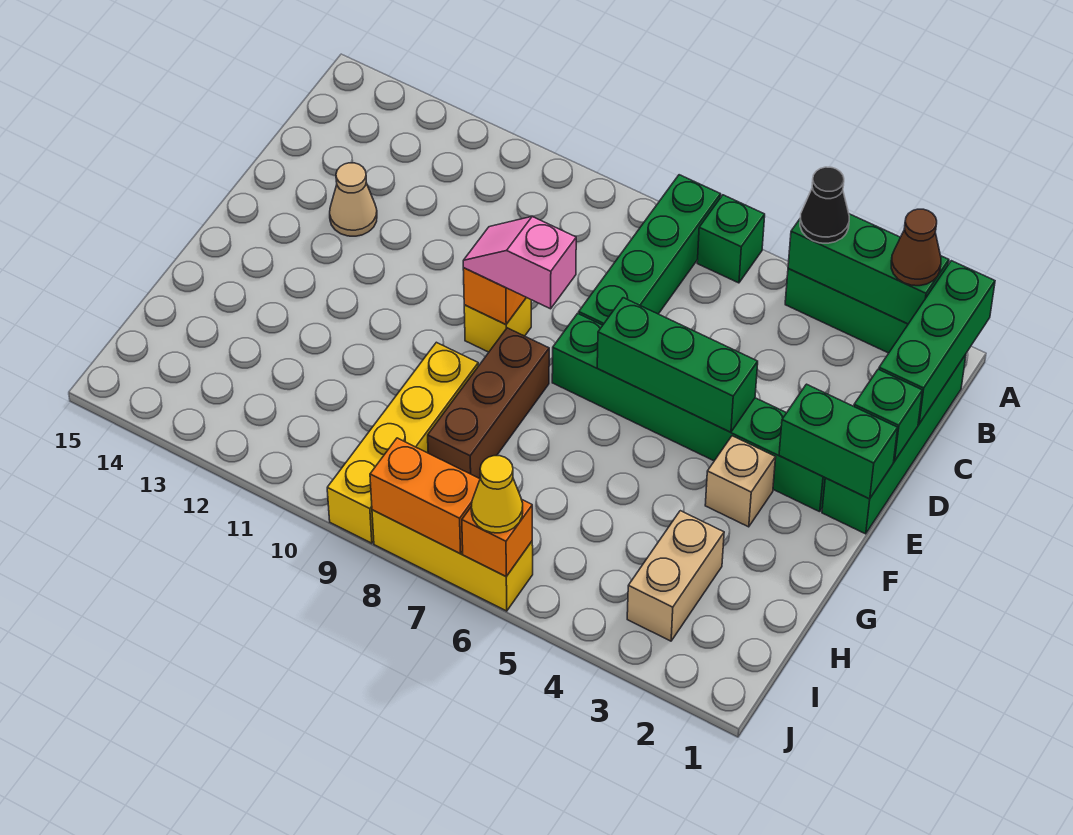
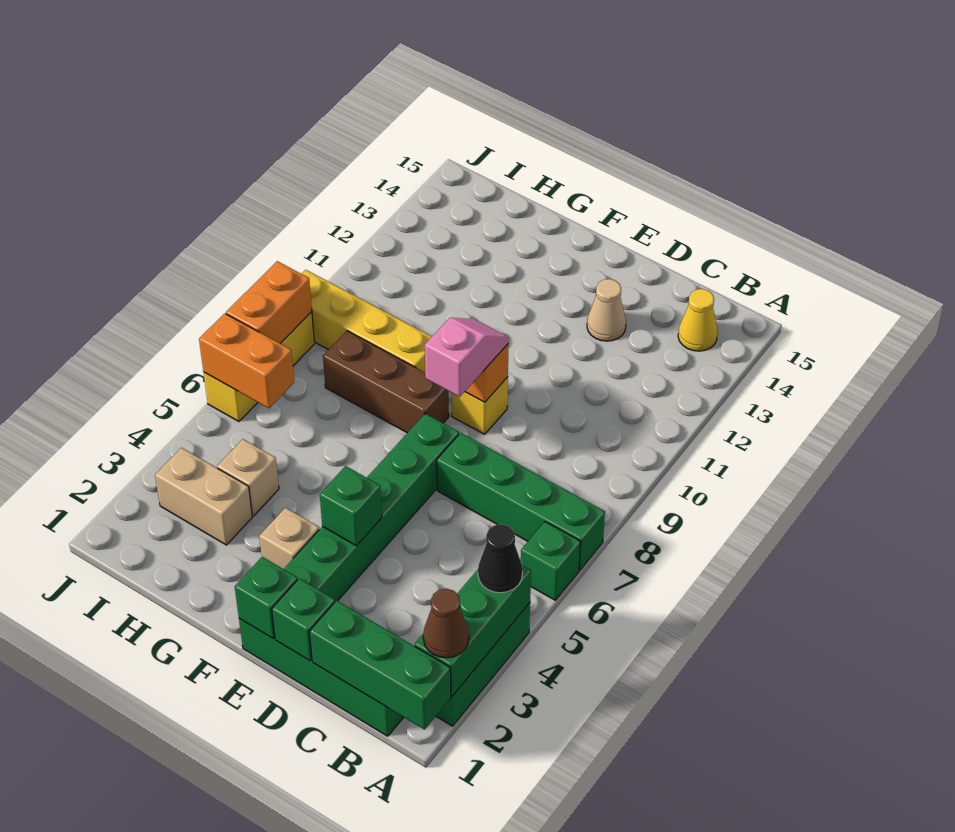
green brick E1:E2 level 2 -> green brick E1 level 2
green brick E4:E6 level 2 -> green brick E4 level 2
none -> tan brick H4 level 1
orange brick J6 level 2 -> orange brick I6:J6 level 2
yellow cone J6 level 3 -> yellow cone B14 level 1

